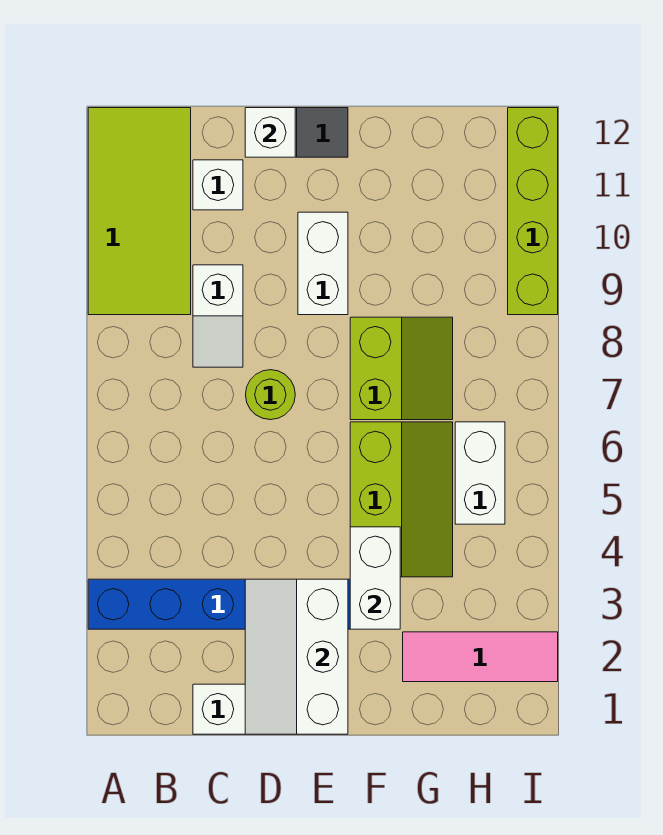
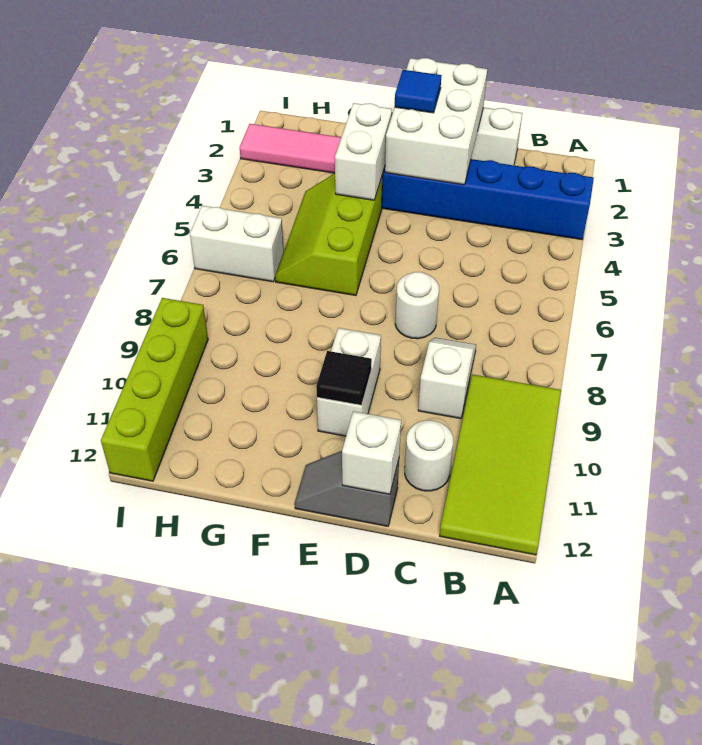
white brick C11 level 1 -> white round brick C11 level 1
white slope D1:E3 level 2 top E -> white brick D1:E3 level 2
lime round brick D7 level 1 -> white round brick D7 level 1
none -> blue tile E2 level 3
none -> black tile E10 level 2
lime slope F7:G8 level 1 top F -> none
white brick H5:H6 level 1 -> white brick H6:I6 level 1

